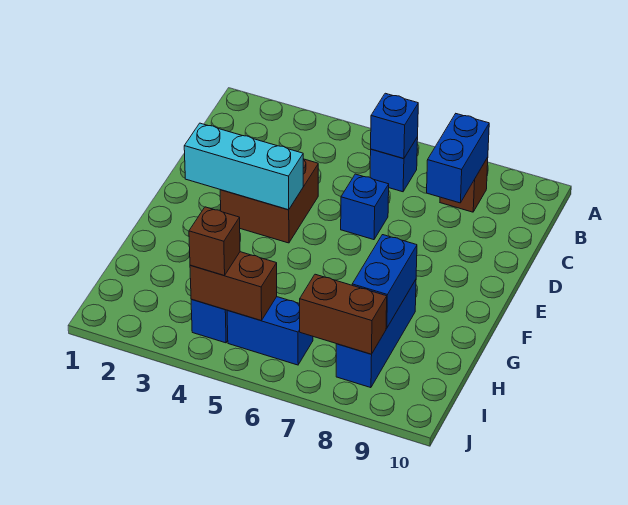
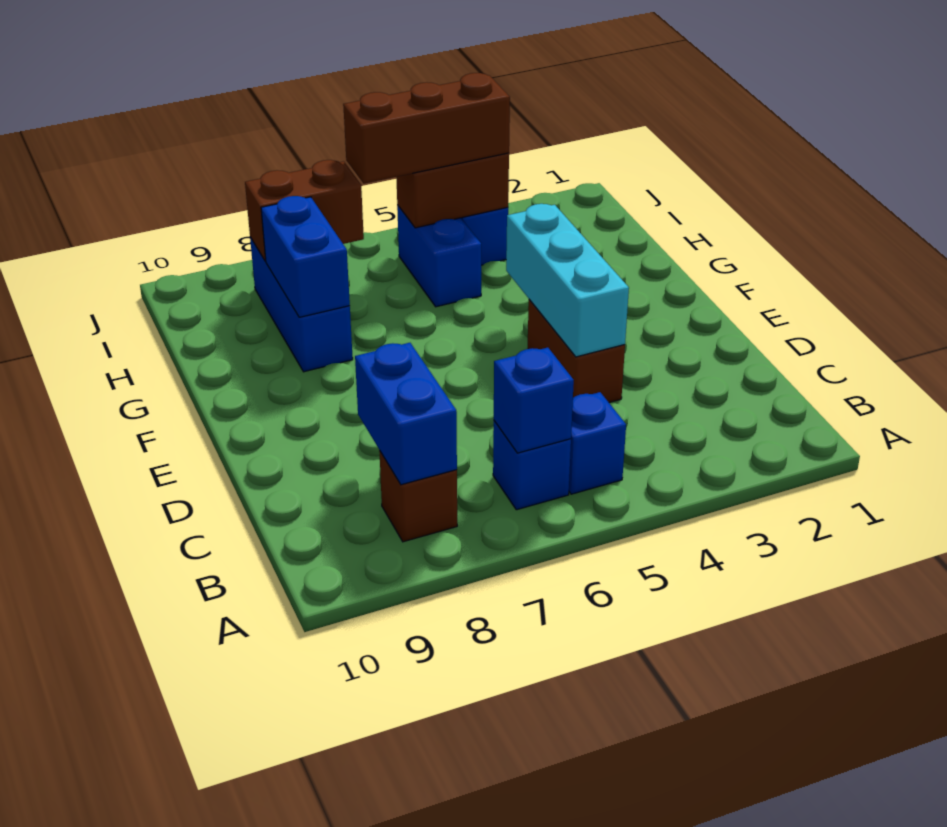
brown brick D3:E4 level 1 -> brown brick D4:E4 level 1
blue brick D6 level 1 -> blue brick B5 level 1
cyan brick E2:E4 level 2 -> cyan brick D4:F4 level 2
brown brick I4 level 3 -> brown brick I4:I6 level 3
blue brick I5:I6 level 1 -> blue brick H5:I5 level 1

